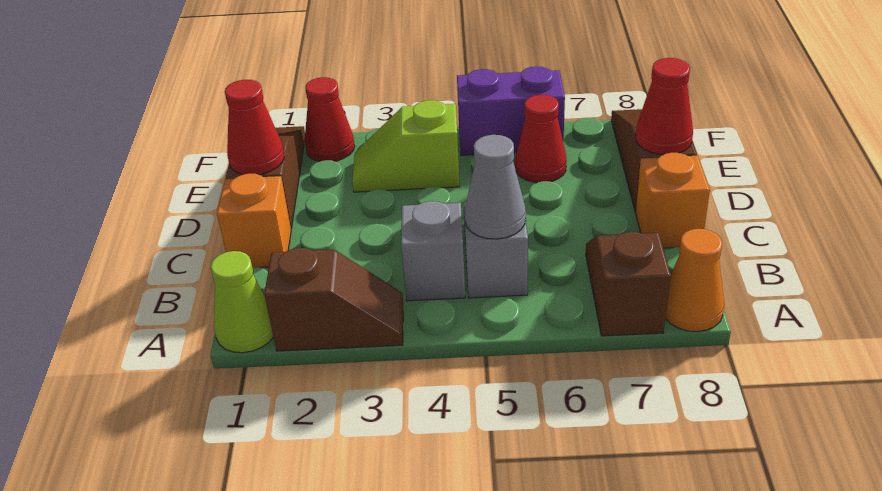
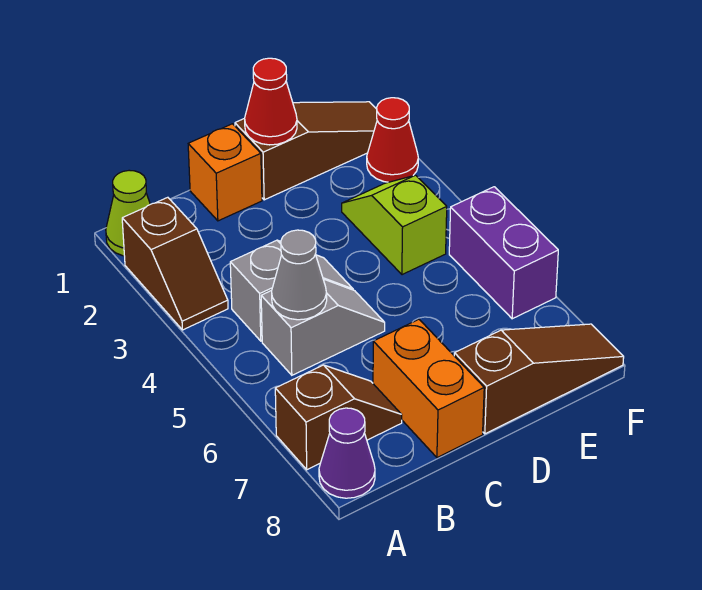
orange cone A8 level 1 -> purple cone A8 level 1
orange brick C8 level 1 -> orange brick C7:C8 level 1
red cone D8 level 2 -> none
red cone E6 level 1 -> none

